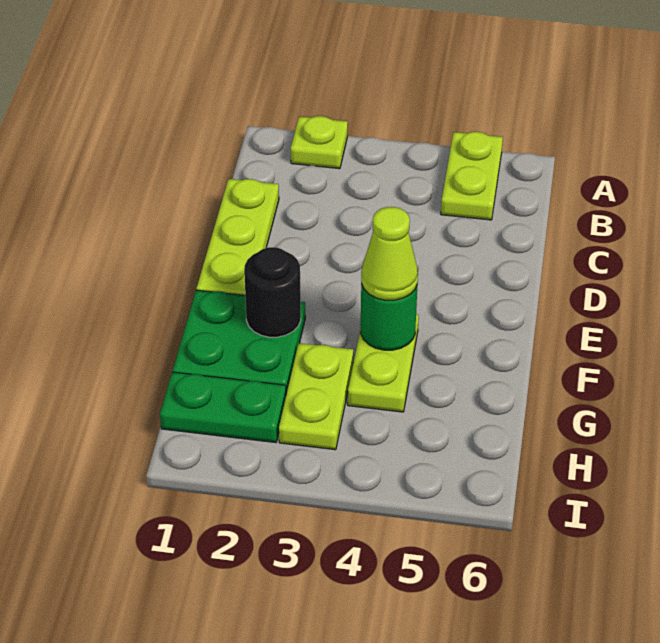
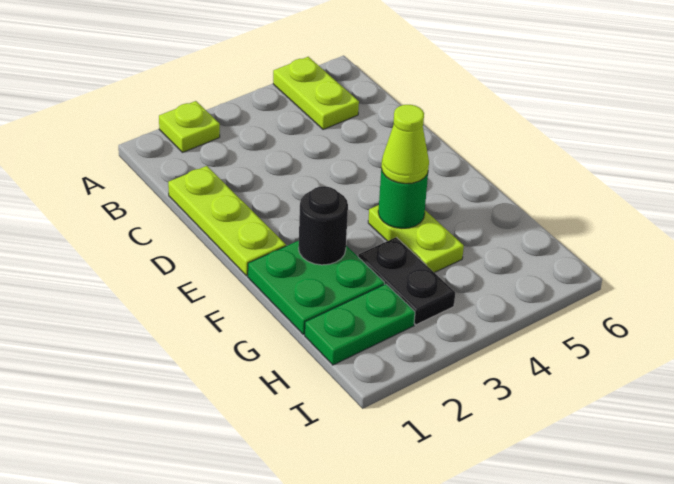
lime plate G3:H3 level 1 -> black plate G3:H3 level 1

